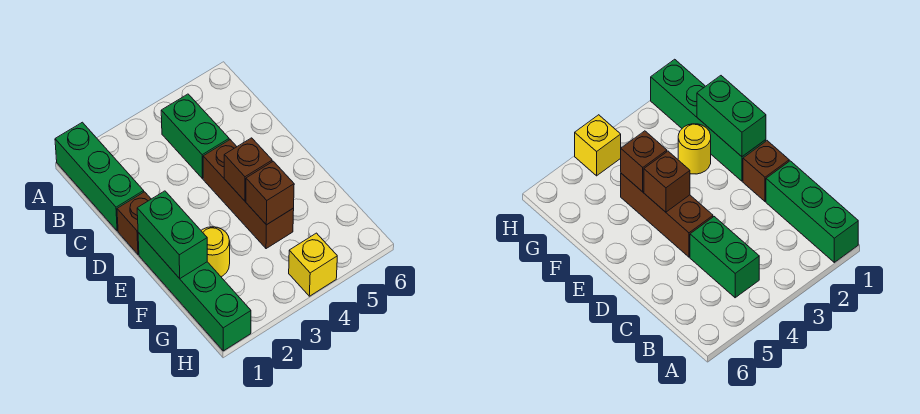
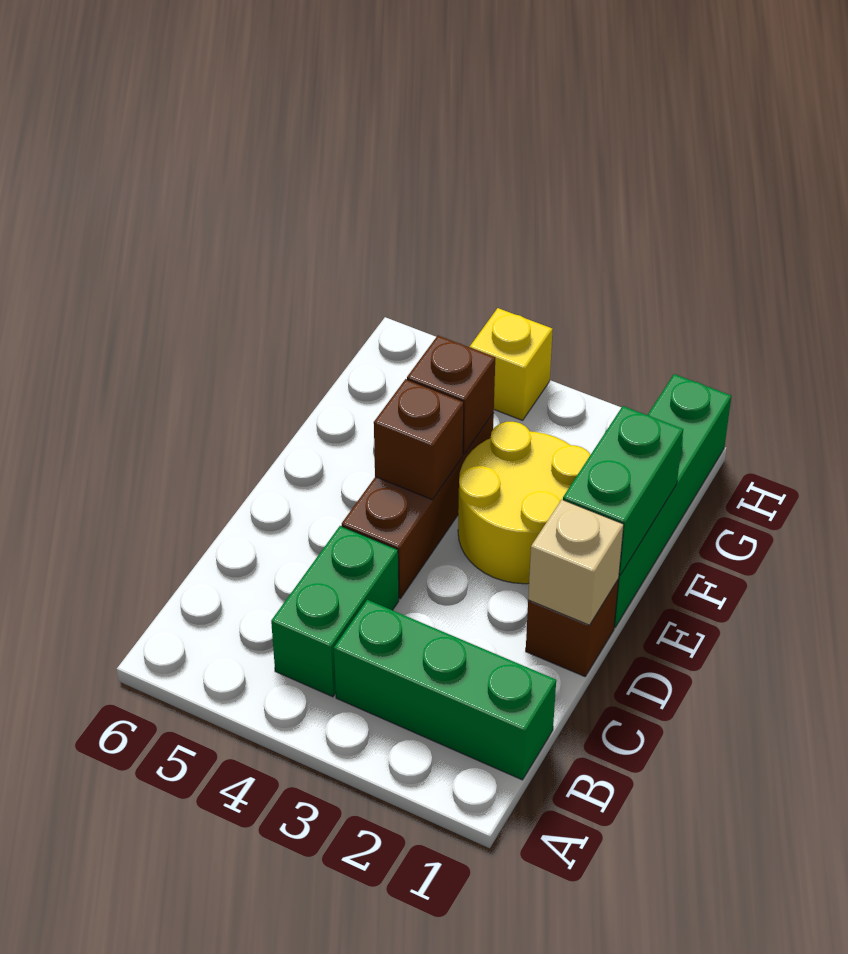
green brick A1:C1 level 1 -> green brick B1:B3 level 1
none -> tan brick D1 level 2
yellow round brick F2 level 1 -> yellow round brick E2:F3 level 1

